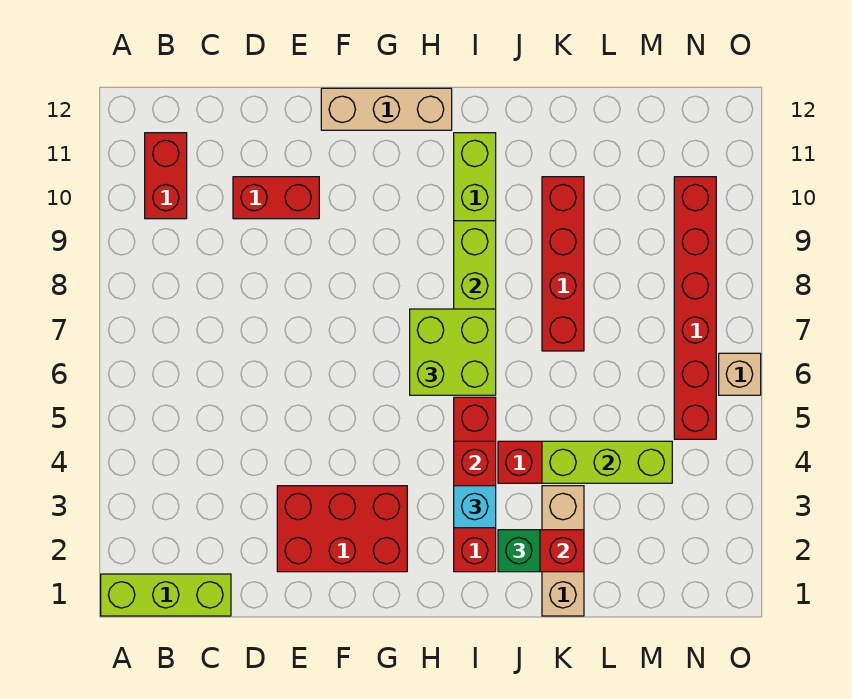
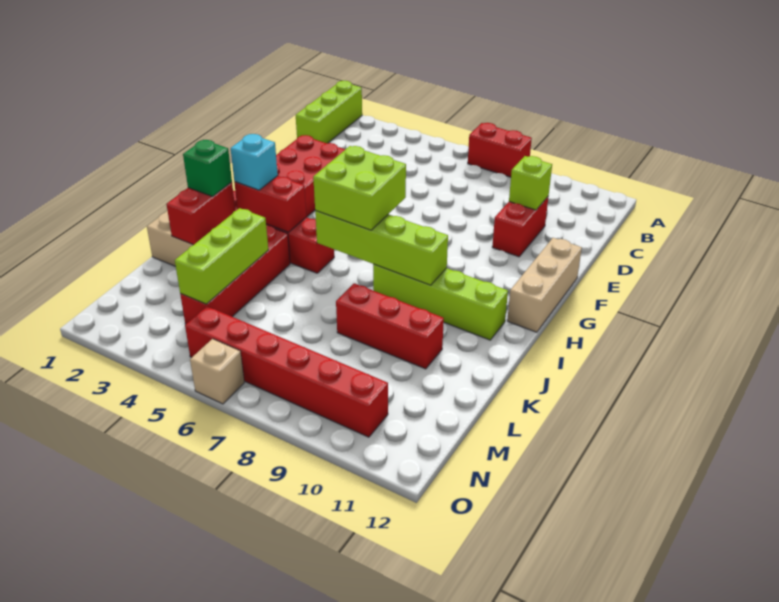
red brick B10:B11 level 1 -> red brick A7:A8 level 1
none -> lime brick D10 level 2
red brick K7:K10 level 1 -> red brick K8:K10 level 1

